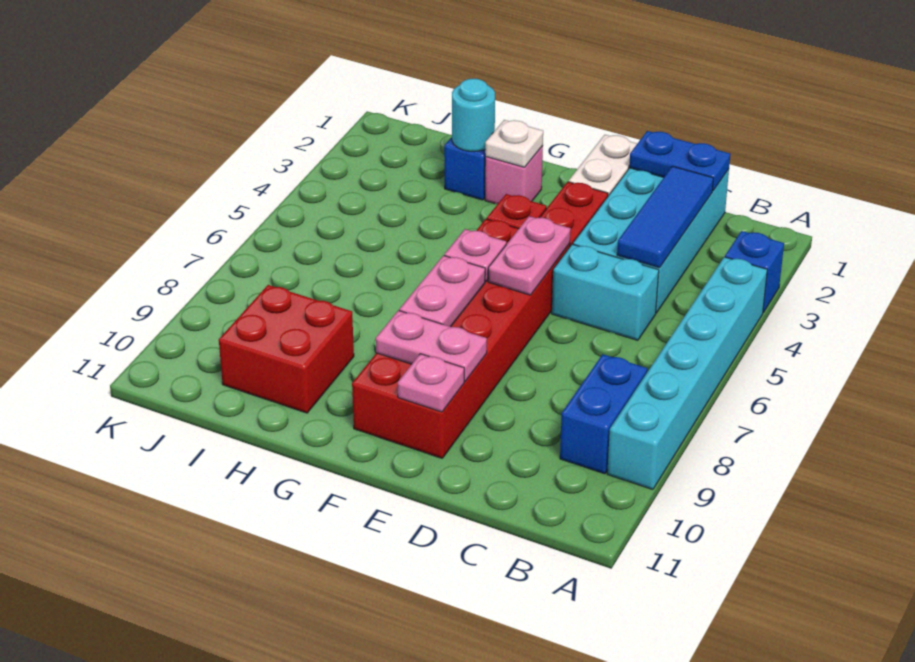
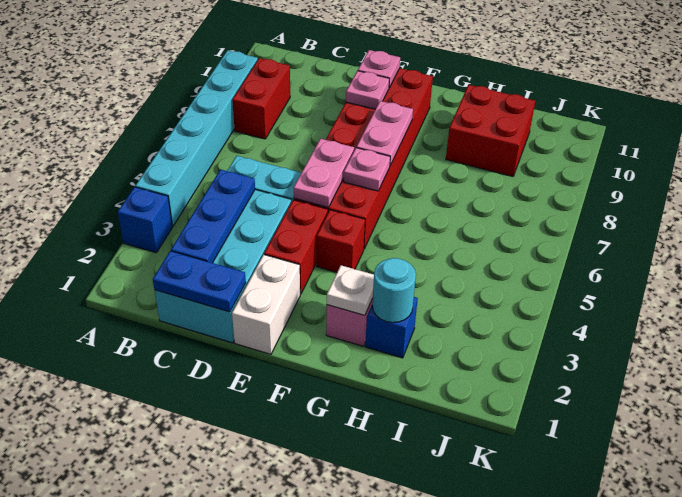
blue brick B8:B9 level 1 -> red brick B8:B9 level 1
blue tile C2:C4 level 2 -> blue plate C2:C4 level 2
pink plate E9:F9 level 2 -> pink plate E9 level 2

